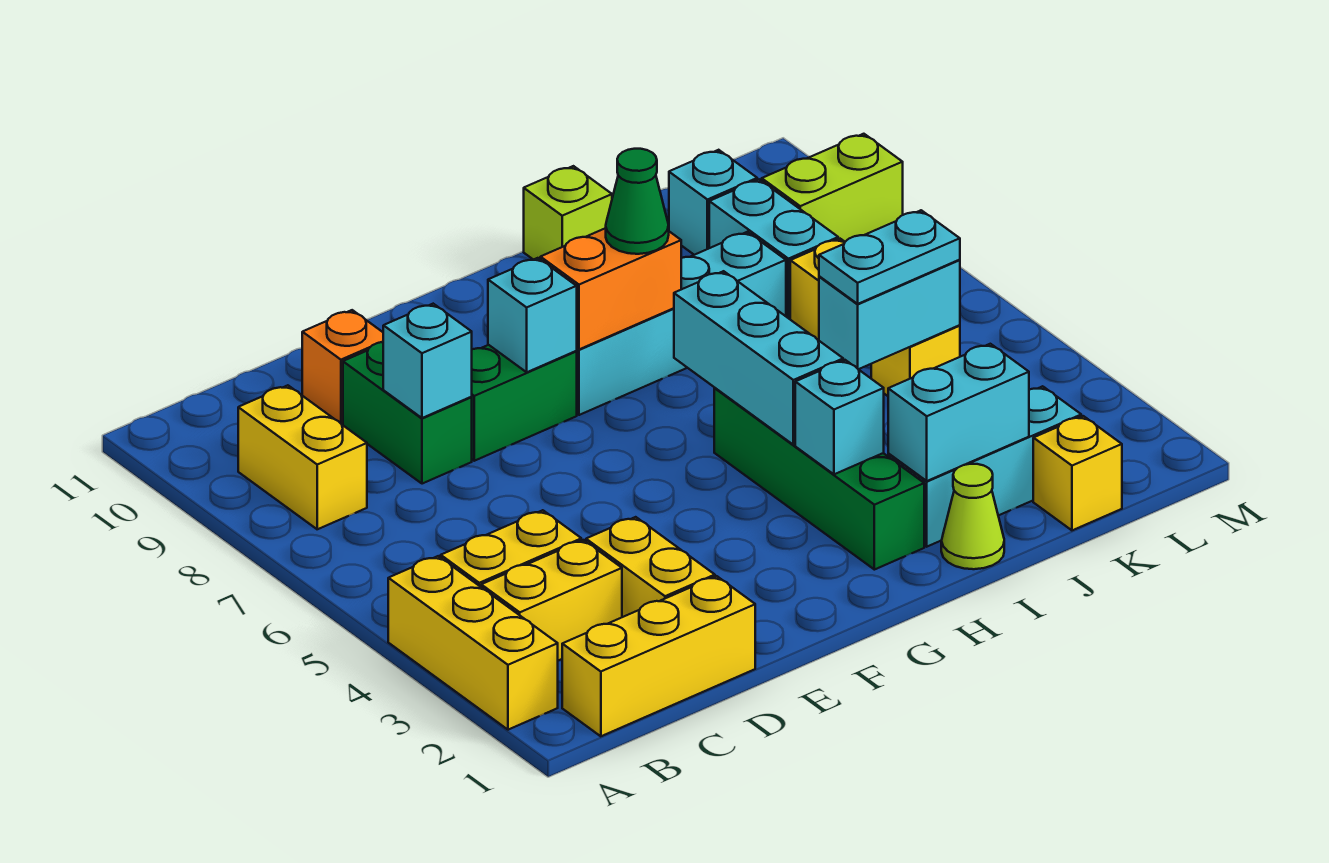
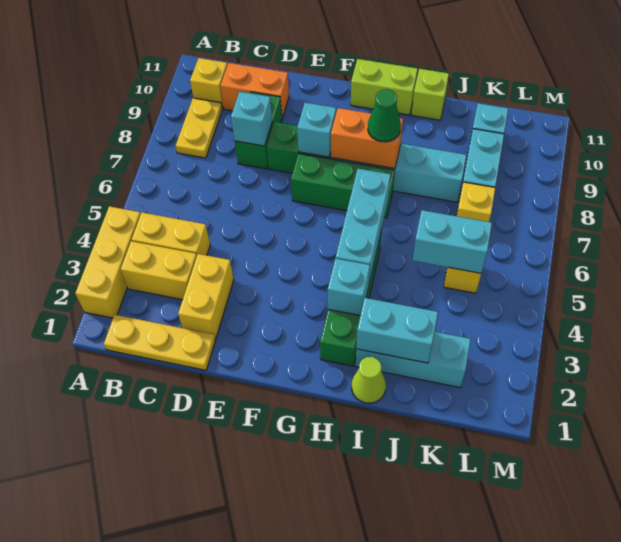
yellow brick B1:D1 level 1 -> yellow plate B1:D1 level 1
yellow brick B8:B9 level 1 -> yellow plate B8:B9 level 1
orange brick D10 level 1 -> orange brick C10:D10 level 1
none -> green brick F7:H7 level 1
cyan plate J5:K5 level 3 -> none
yellow brick K1 level 1 -> yellow brick B10 level 1
lime brick L9:M9 level 1 -> lime brick G11:H11 level 1

